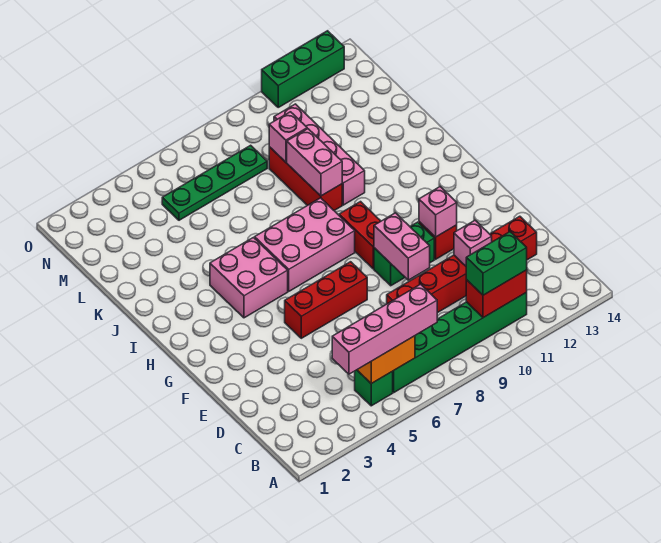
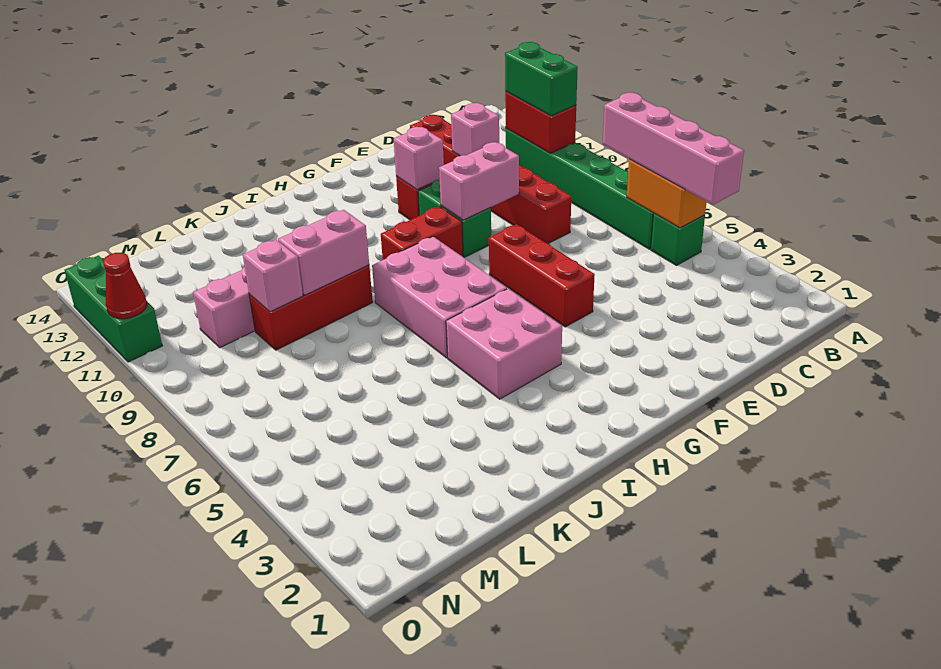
green plate M5:M8 level 1 -> none
none -> red cone O11 level 2

